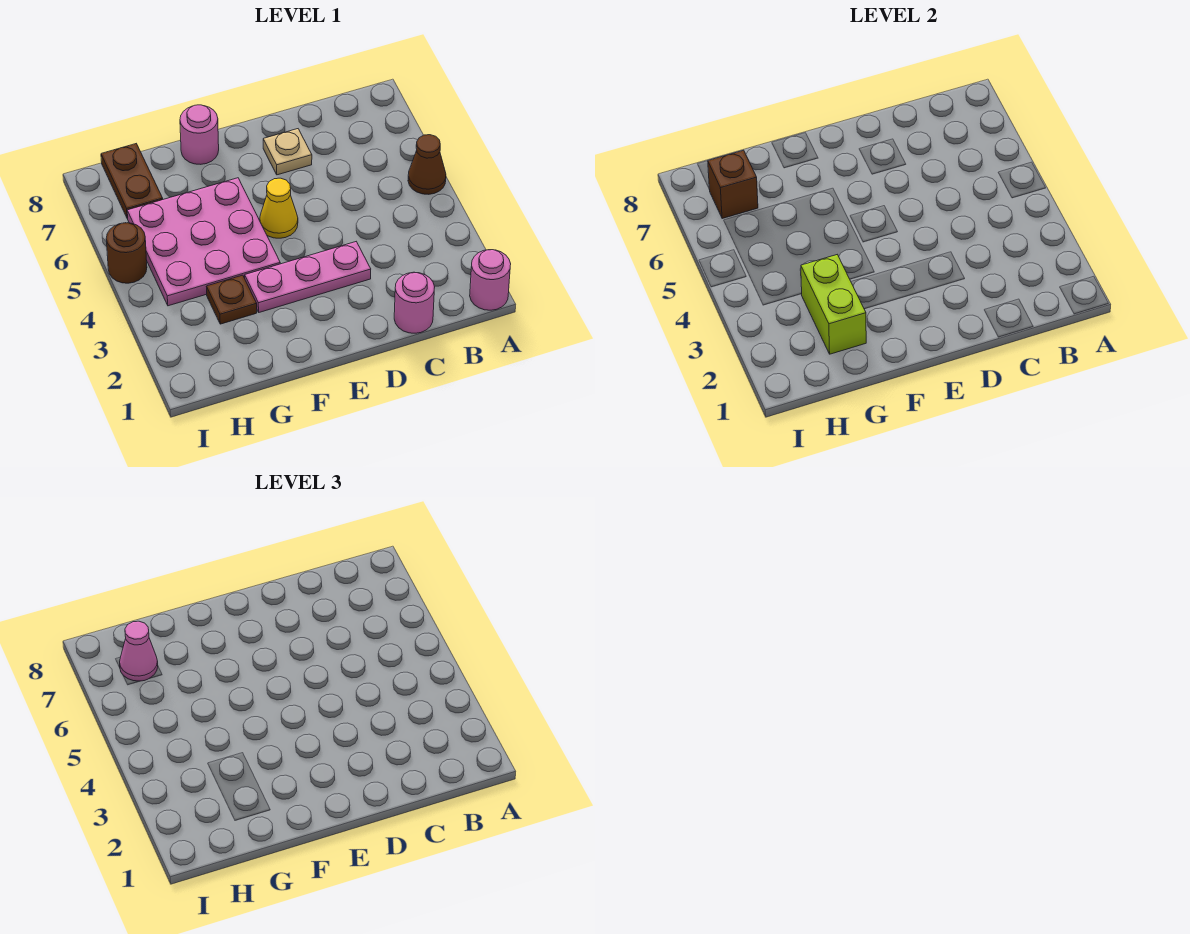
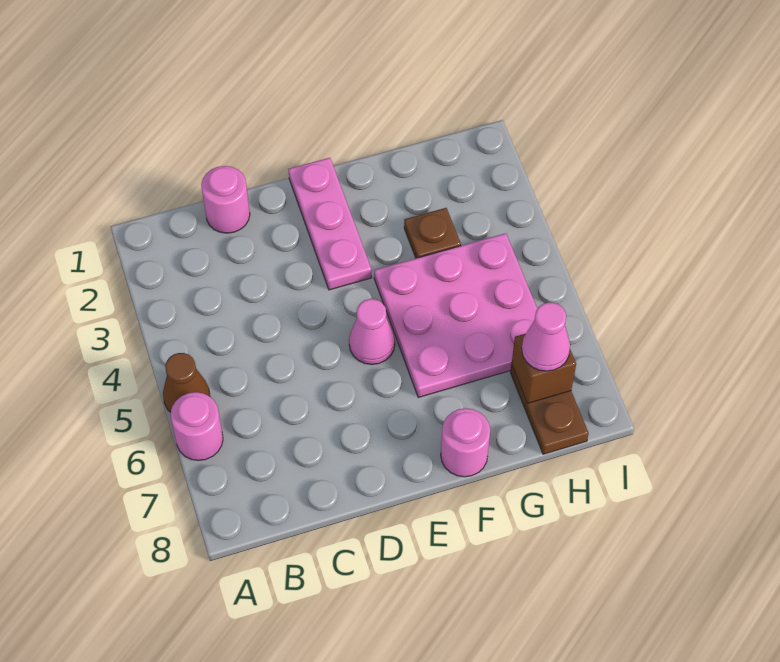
pink round brick A1 level 1 -> pink round brick A6 level 1
pink plate D3:F3 level 1 -> pink plate E1:E3 level 1
tan plate D7 level 1 -> none
yellow cone E5 level 1 -> pink cone E5 level 1
lime brick G2:G3 level 2 -> none
brown round brick I5 level 1 -> none

